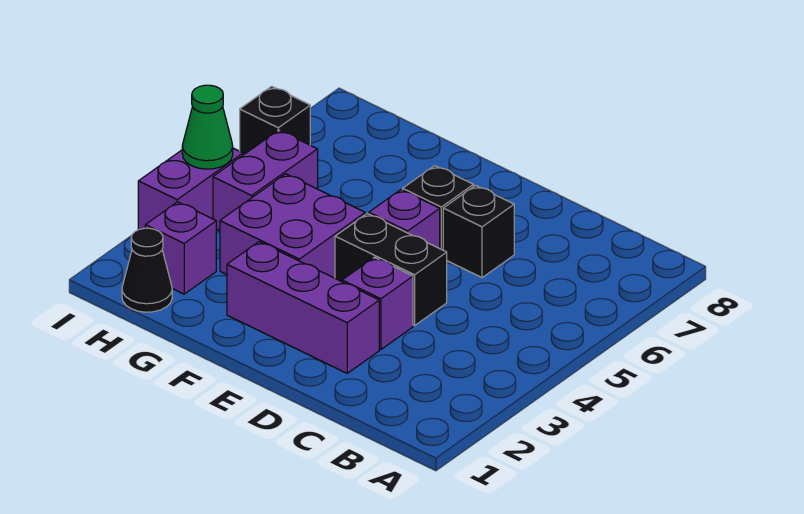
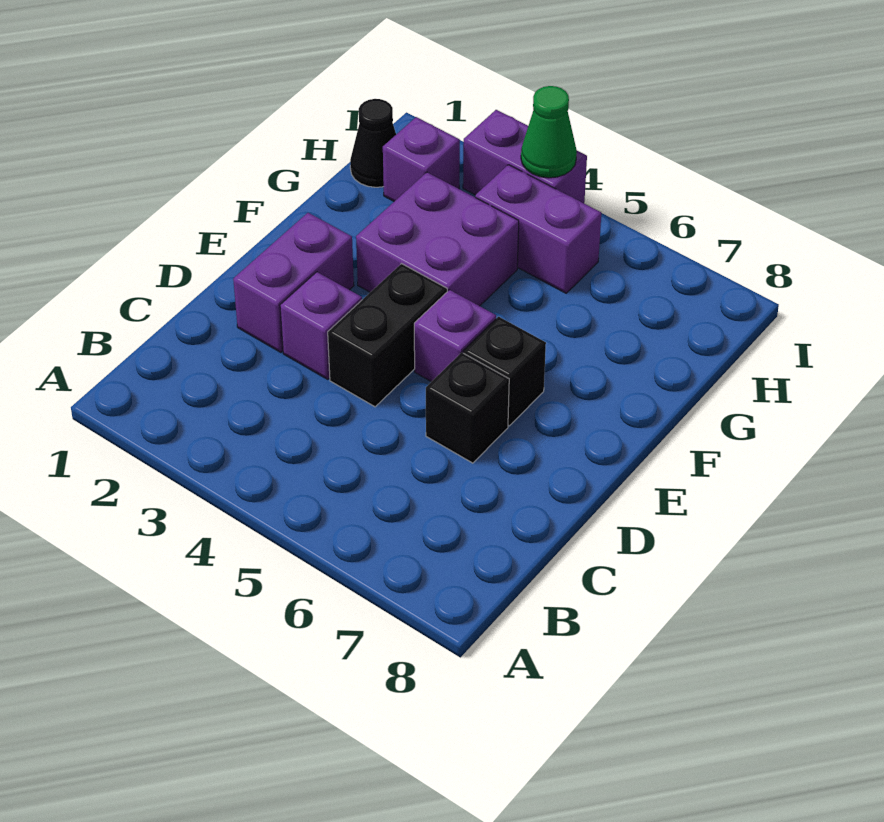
purple brick D2:F2 level 1 -> purple brick D2:E2 level 1
black brick I6 level 1 -> none

